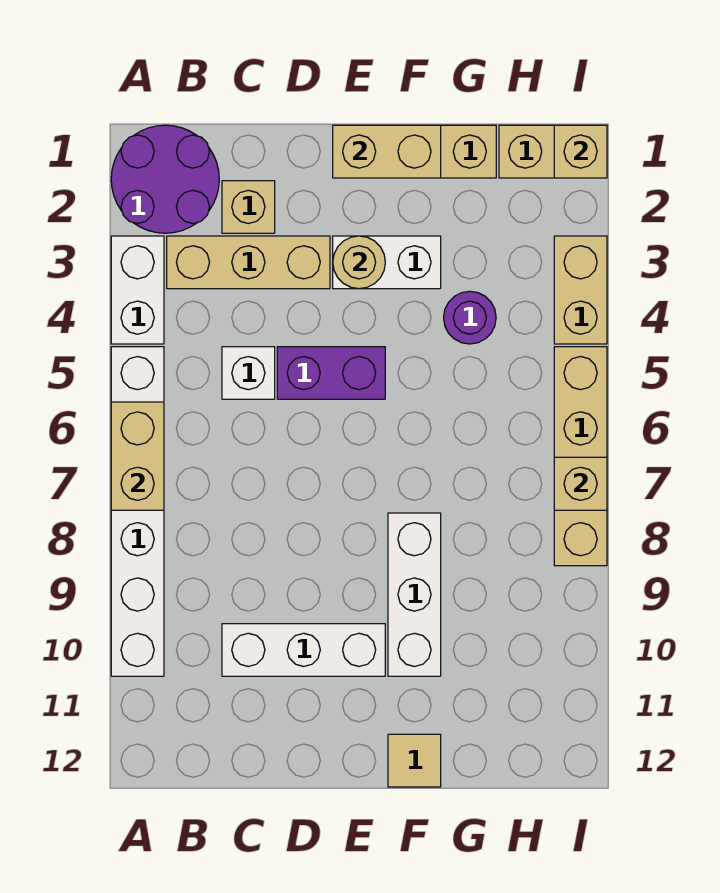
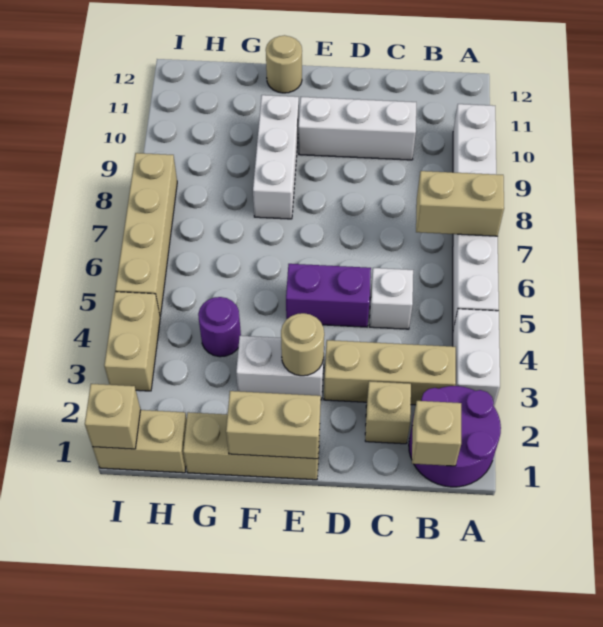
tan brick A6:A7 level 2 -> tan brick A7:B7 level 2
tan tile F12 level 1 -> tan round brick F12 level 1
tan brick I7 level 2 -> tan brick B1 level 2

